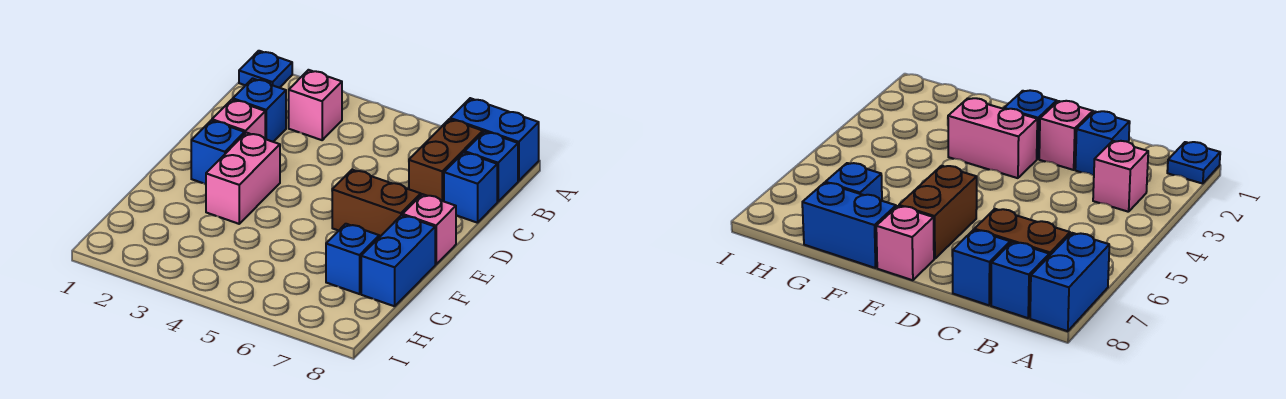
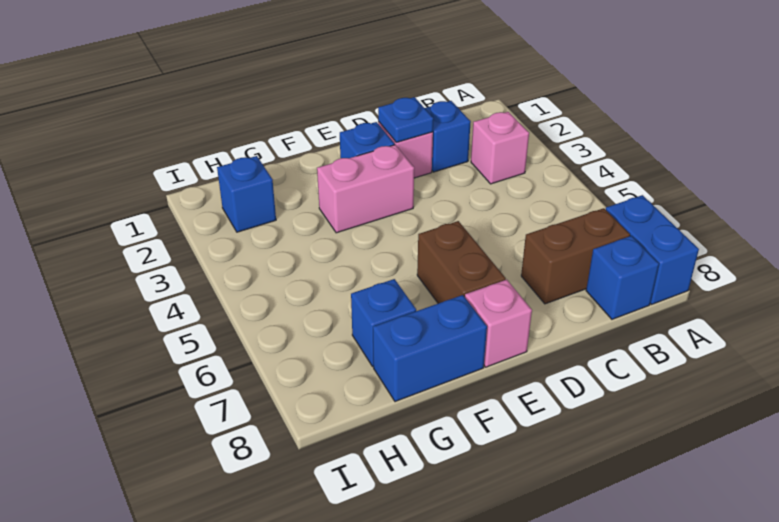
blue plate A1 level 1 -> blue plate D2 level 2
blue brick C8 level 1 -> blue brick H2 level 1

